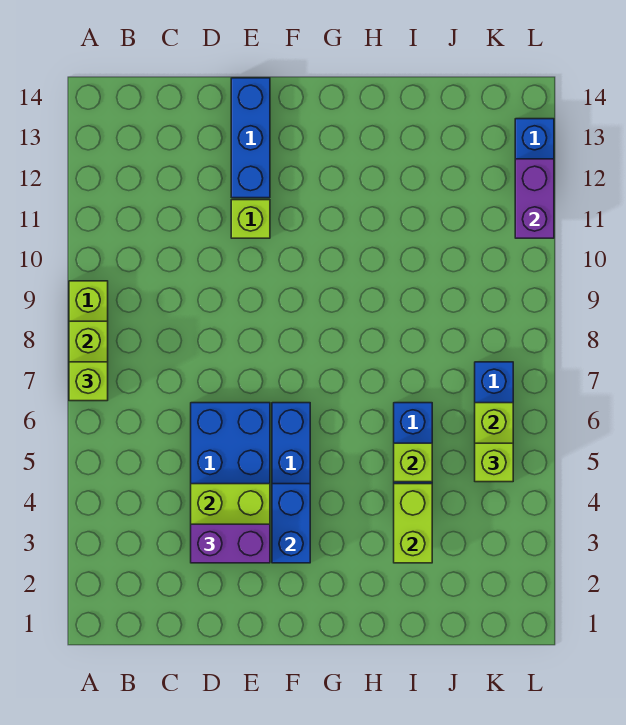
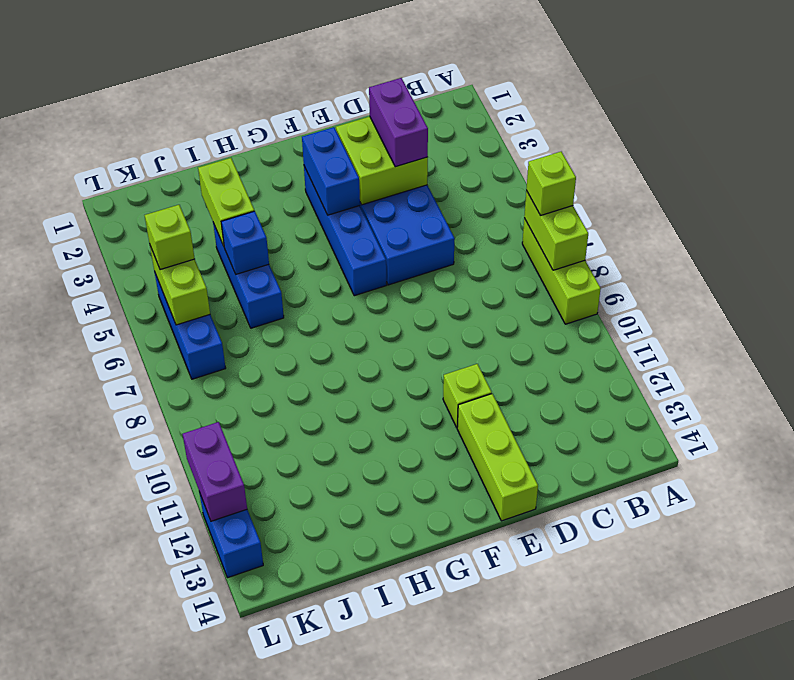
purple brick D3:E3 level 3 -> purple brick D3:D4 level 3
blue brick E12:E14 level 1 -> lime brick E12:E14 level 1
lime brick I5 level 2 -> blue brick I5 level 2

